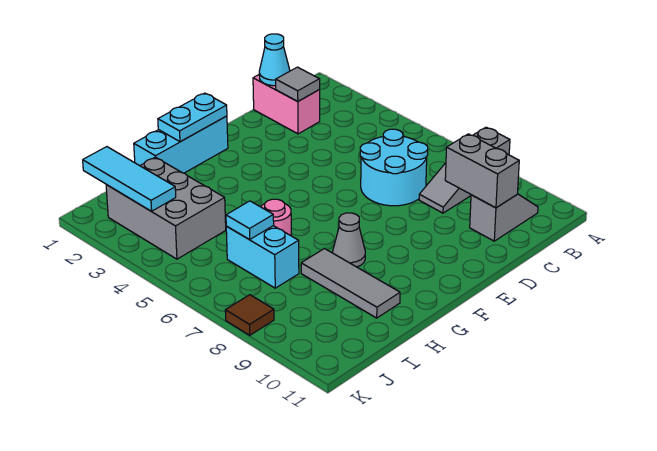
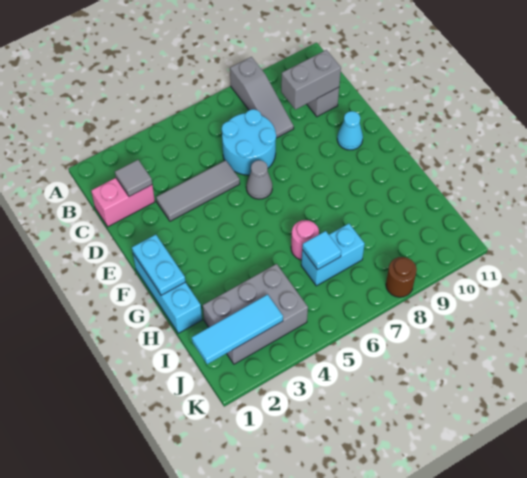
cyan cone C1 level 2 -> cyan cone E10 level 1
grey cone G8 level 1 -> grey cone E6 level 1
grey tile H8:H10 level 1 -> grey tile D3:D5 level 1
brown tile K8 level 1 -> brown round brick K8 level 1

